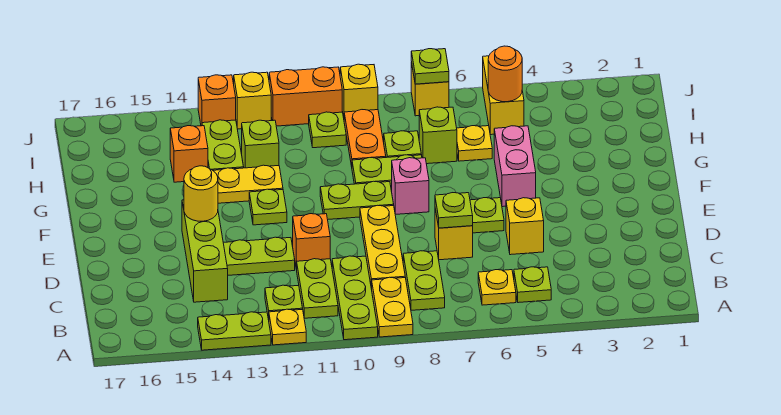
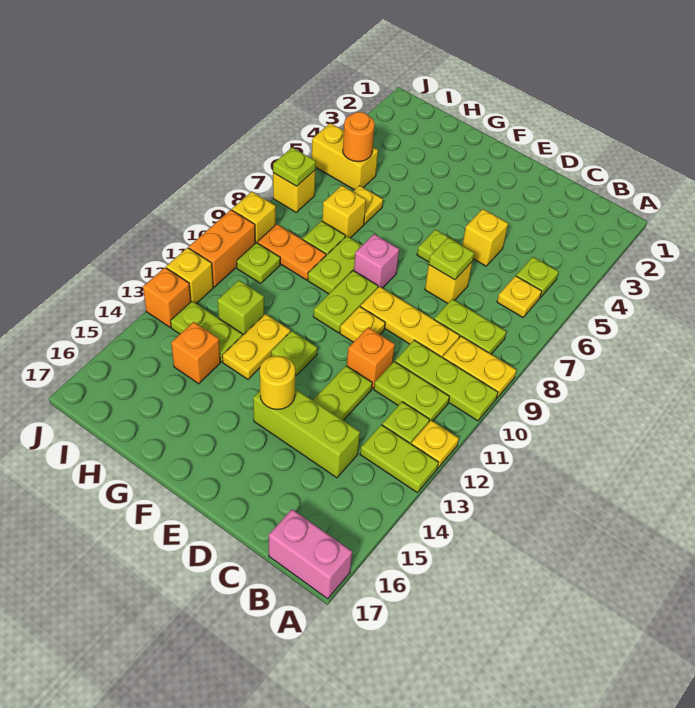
lime plate A13:A14 level 1 -> lime plate A13:B13 level 1
none -> yellow plate E10 level 1
pink brick F5:G5 level 1 -> pink brick A17:B17 level 1
lime brick H7 level 1 -> yellow brick H7 level 1

